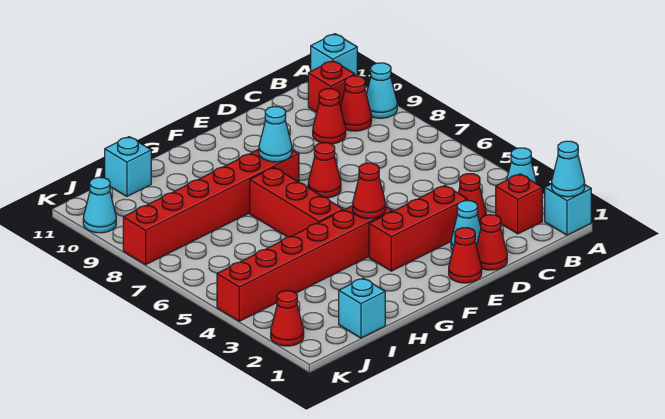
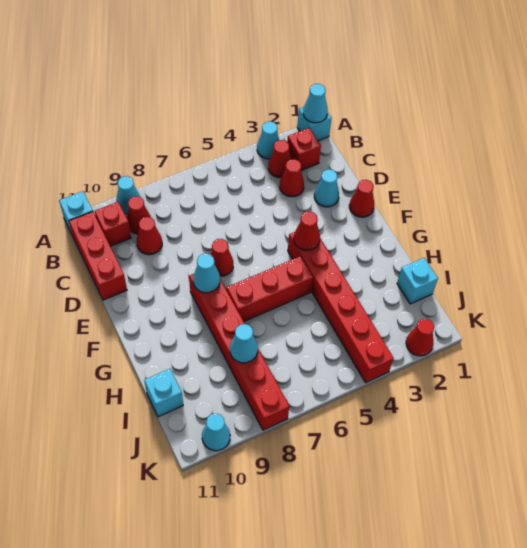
red cone D1 level 1 -> red cone B3 level 1
red brick D3:F3 level 1 -> red brick B11:D11 level 1
none -> cyan cone I8 level 2

